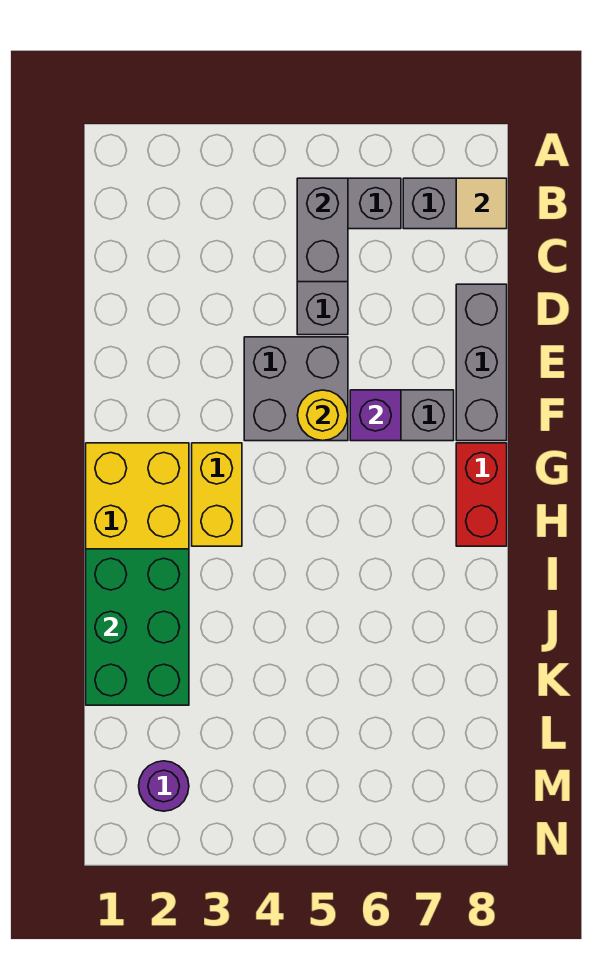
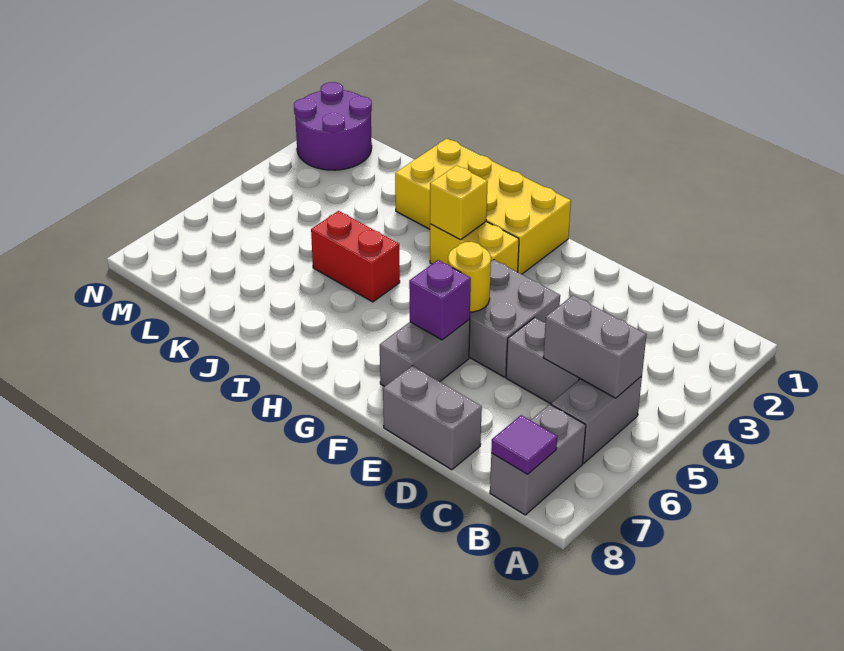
tan tile B8 level 2 -> purple tile B8 level 2
grey brick D8:F8 level 1 -> grey brick D8:E8 level 1
red brick G8:H8 level 1 -> red brick I5:J5 level 1
none -> yellow brick H3 level 2
green brick I1:K2 level 2 -> none
purple round brick M2 level 1 -> purple round brick M1:N2 level 1

